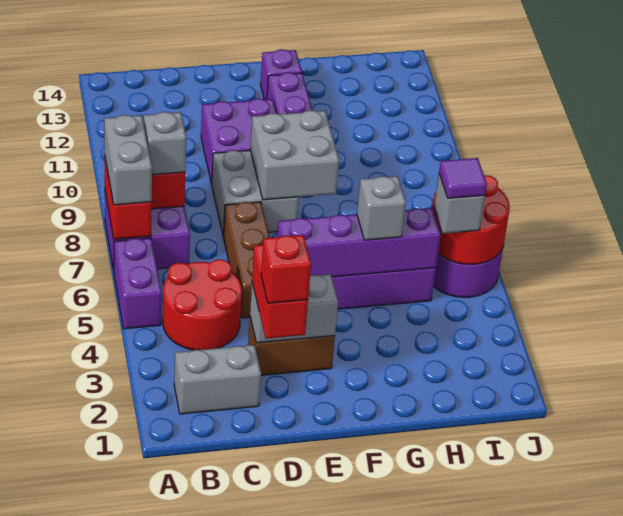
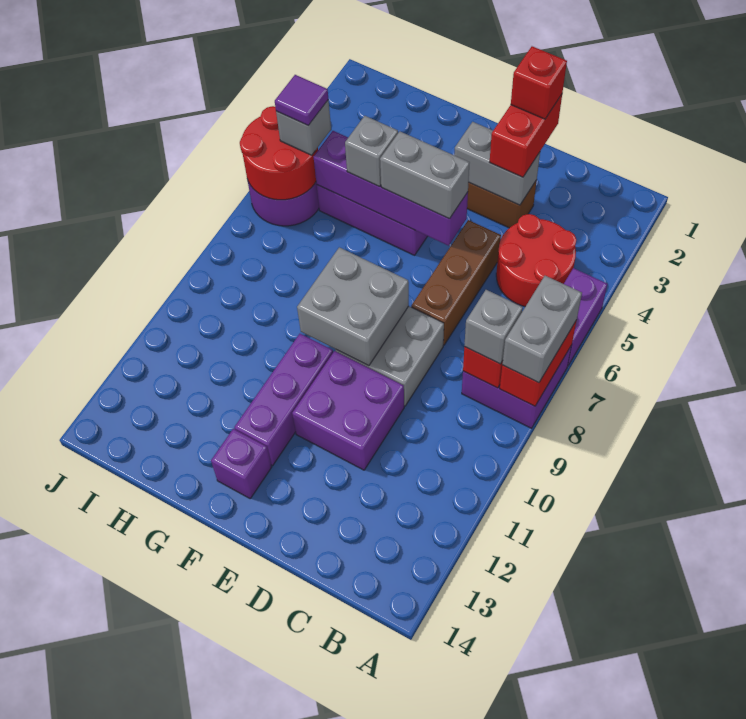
grey brick B2:C2 level 1 -> grey brick E5:F5 level 3

